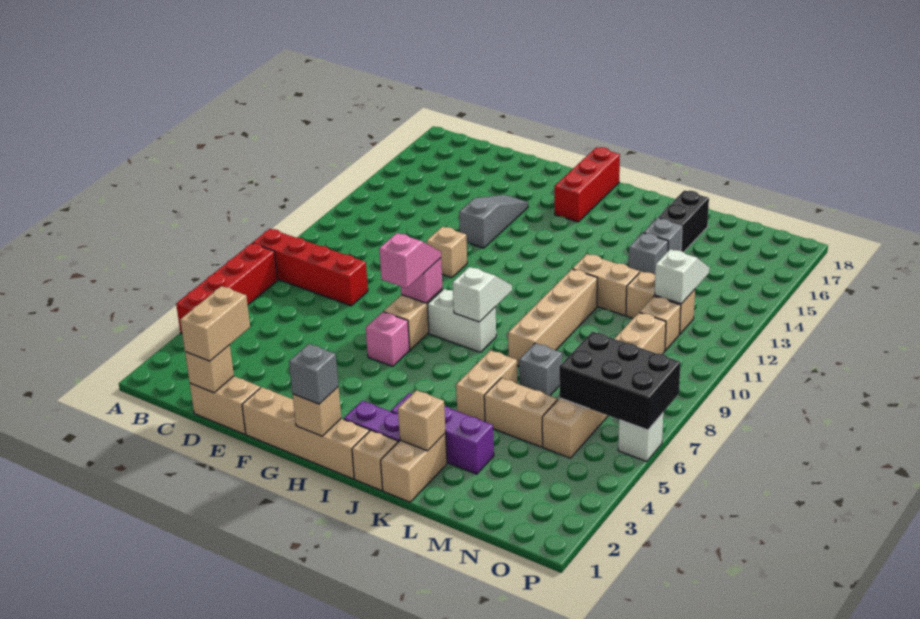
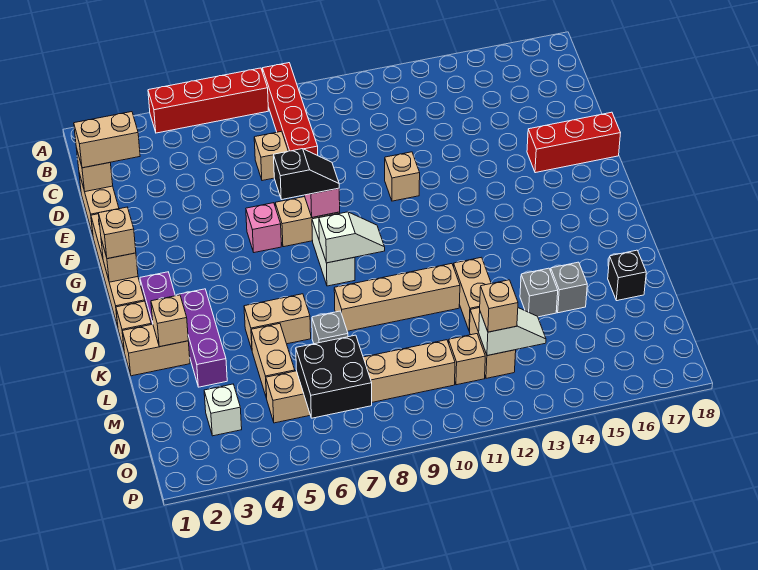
none -> tan brick D7 level 1
grey slope F13:F15 level 1 top 13 -> none
pink slope G7:G8 level 3 top 7 -> black slope G7:G8 level 3 top 7
grey brick H1 level 3 -> tan brick H1 level 3
red brick H16:H18 level 1 -> red brick F16:F18 level 1
black brick L16:L17 level 1 -> black brick L17 level 1
black brick N6:P7 level 2 -> black brick N6:O7 level 2
none -> tan brick N12 level 3
white brick P6 level 1 -> white brick N3 level 1

